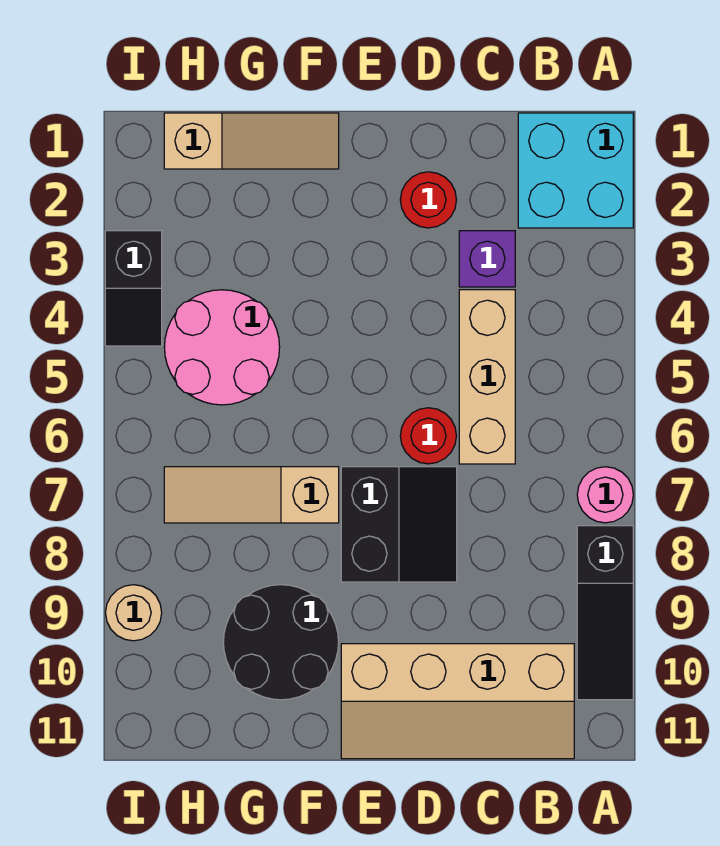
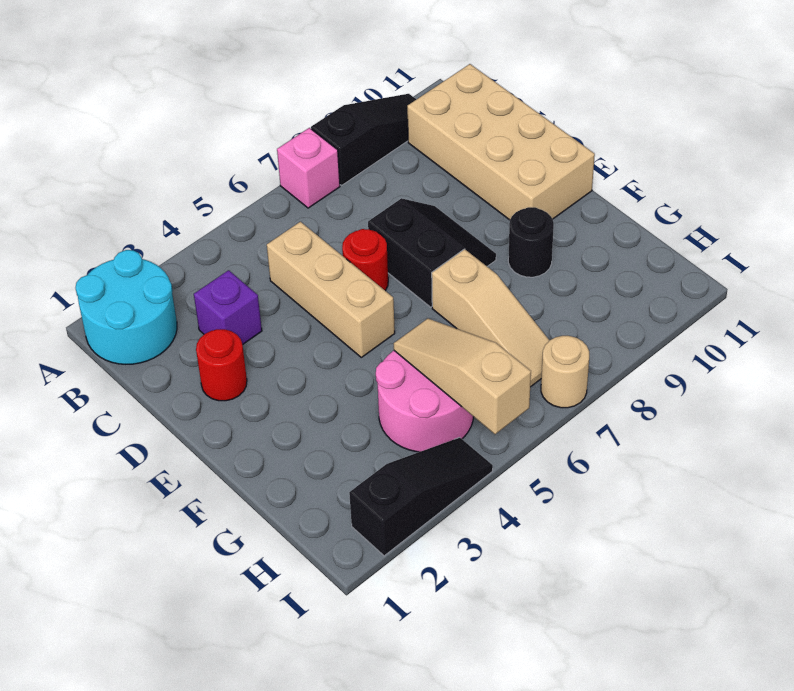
cyan brick A1:B2 level 1 -> cyan round brick A1:B2 level 1
pink round brick A7 level 1 -> pink brick A7 level 1
tan slope B10:E11 level 1 top 10 -> tan brick B10:E11 level 1
tan brick C4:C6 level 1 -> tan brick C5:E5 level 1
black slope D7:E8 level 1 top E -> black slope D7:E8 level 1 top 7
tan slope F1:H1 level 1 top H -> tan slope G5:I5 level 2 top I
black round brick F9:G10 level 1 -> black round brick F9 level 1
black slope I3:I4 level 1 top 3 -> black slope I2:I4 level 1 top 2
tan round brick I9 level 1 -> tan round brick I7 level 1

